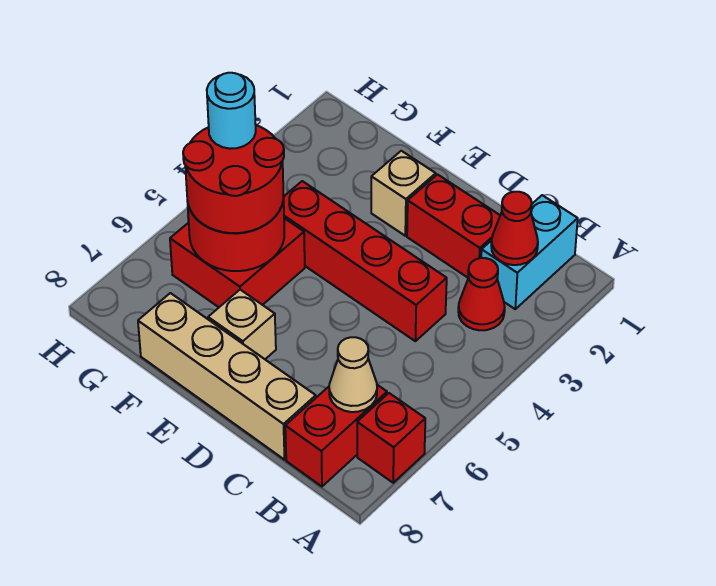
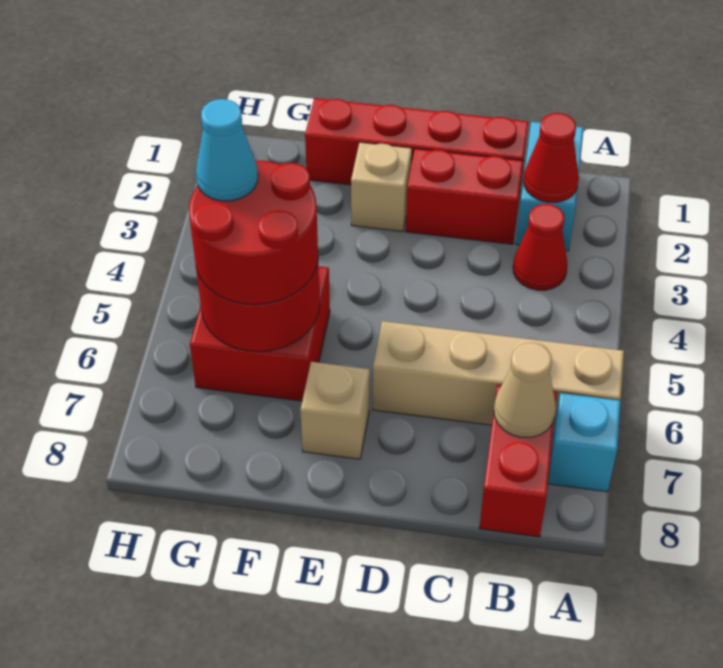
red brick A7 level 1 -> cyan brick A7 level 1
red brick C4:F4 level 1 -> red brick C1:F1 level 1
tan brick C8:F8 level 1 -> tan brick A6:D6 level 1
cyan round brick G5 level 4 -> cyan cone G5 level 4

